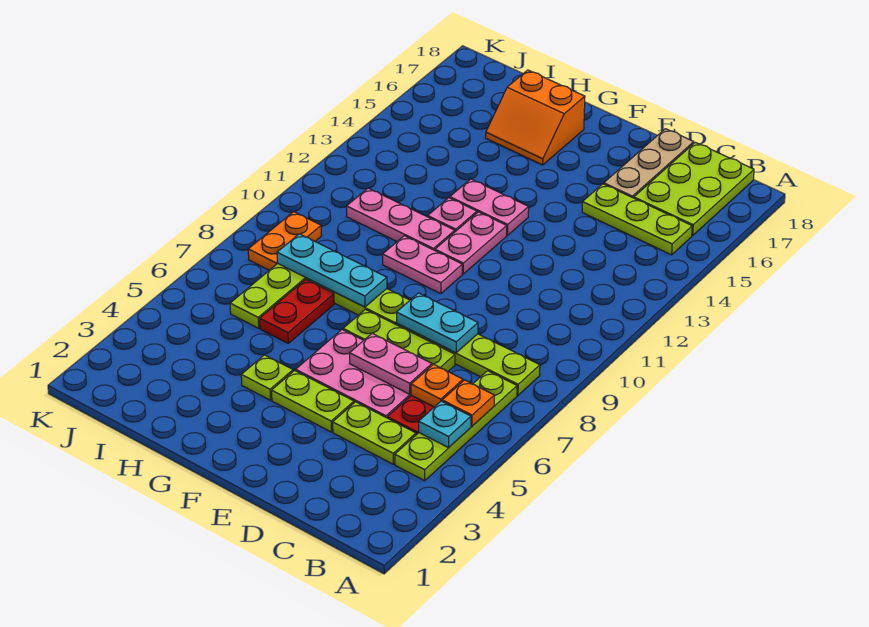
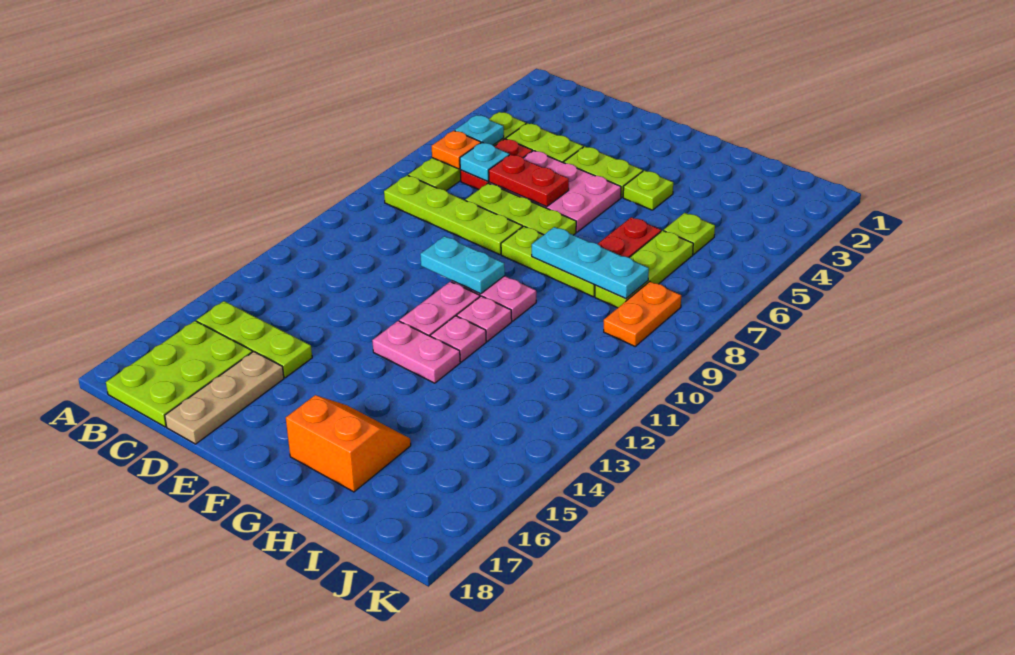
orange plate C6 level 2 -> cyan plate C6 level 2
pink plate D6:E6 level 2 -> red plate D6:E6 level 2
cyan plate D8:E8 level 2 -> cyan plate E10:F10 level 2
pink plate G11:I11 level 1 -> pink plate G11 level 1
none -> lime plate I5 level 1

